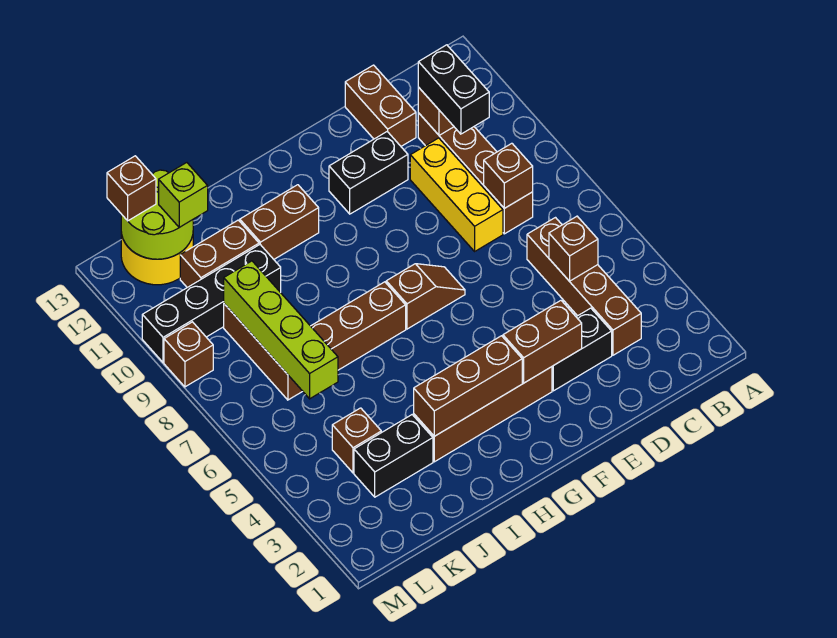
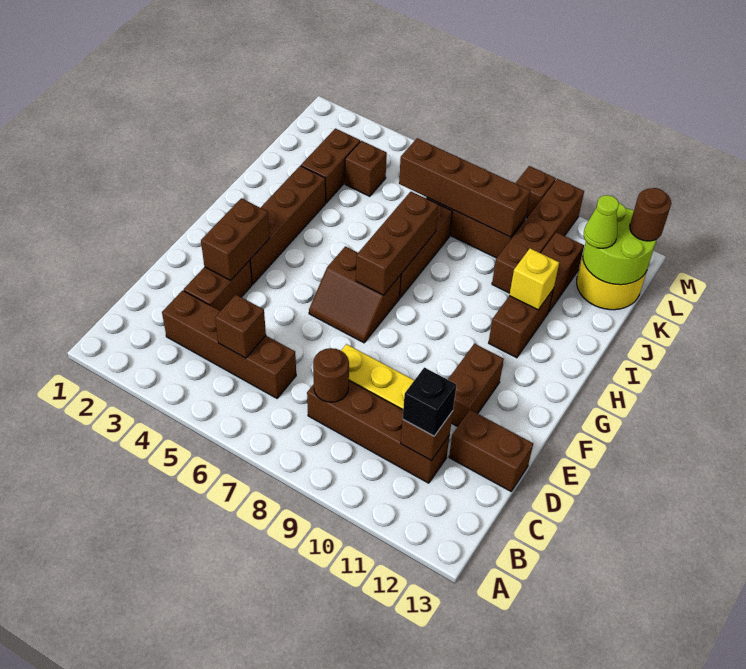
brown brick C8 level 2 -> brown round brick C8 level 2
black brick C10:C11 level 3 -> black brick C11 level 3
black brick D3:E3 level 1 -> brown brick D3:E3 level 1
black brick E11:F11 level 1 -> brown brick E11:F11 level 1
brown slope F7:G7 level 1 top G -> brown slope F6:G7 level 1 top G
brown brick G3:I3 level 2 -> brown brick G7:I7 level 2
none -> yellow brick I11 level 2
black brick J3:K3 level 1 -> brown brick J3:K3 level 1
black brick J10:M10 level 1 -> brown brick J10:M10 level 1
lime brick K6:K9 level 2 -> brown brick K6:K9 level 2
lime brick K12 level 3 -> lime cone K12 level 3
brown brick L13 level 3 -> brown round brick L13 level 3

